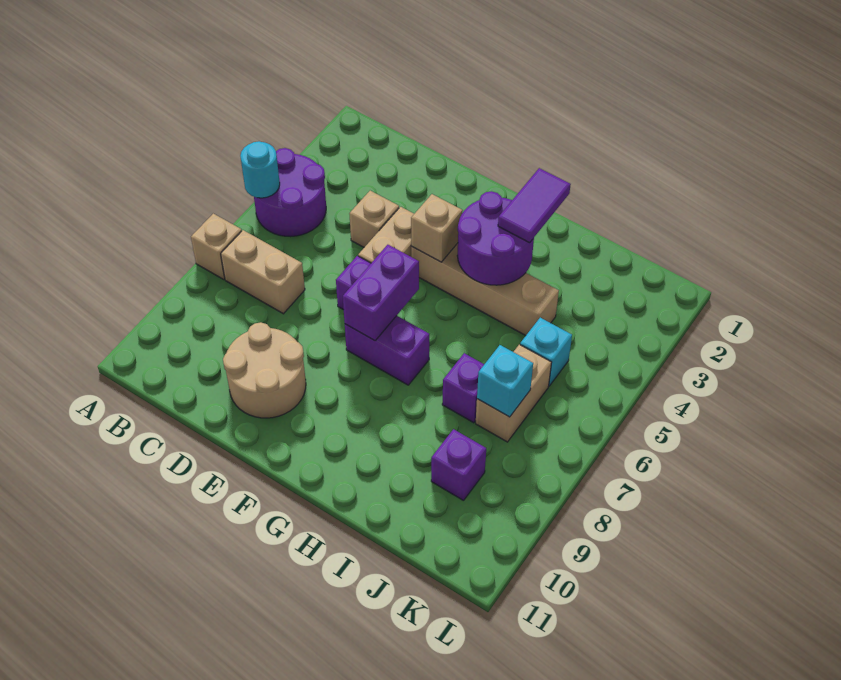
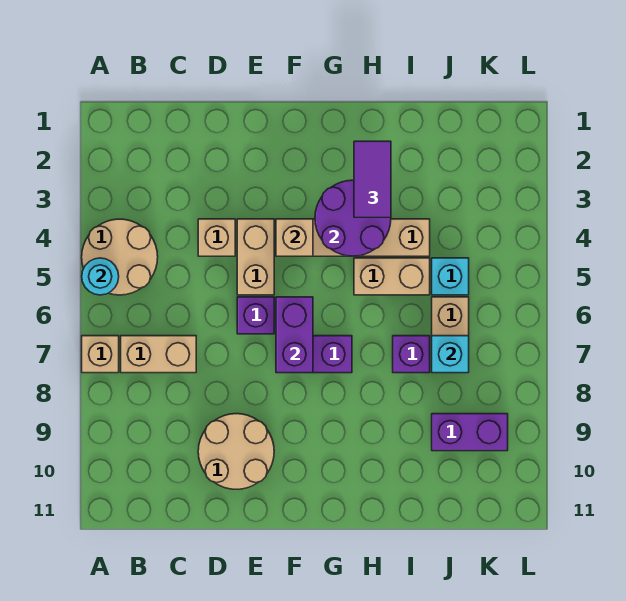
purple round brick A4:B5 level 1 -> tan round brick A4:B5 level 1
none -> tan brick H5:I5 level 1
purple brick J9 level 1 -> purple brick J9:K9 level 1

